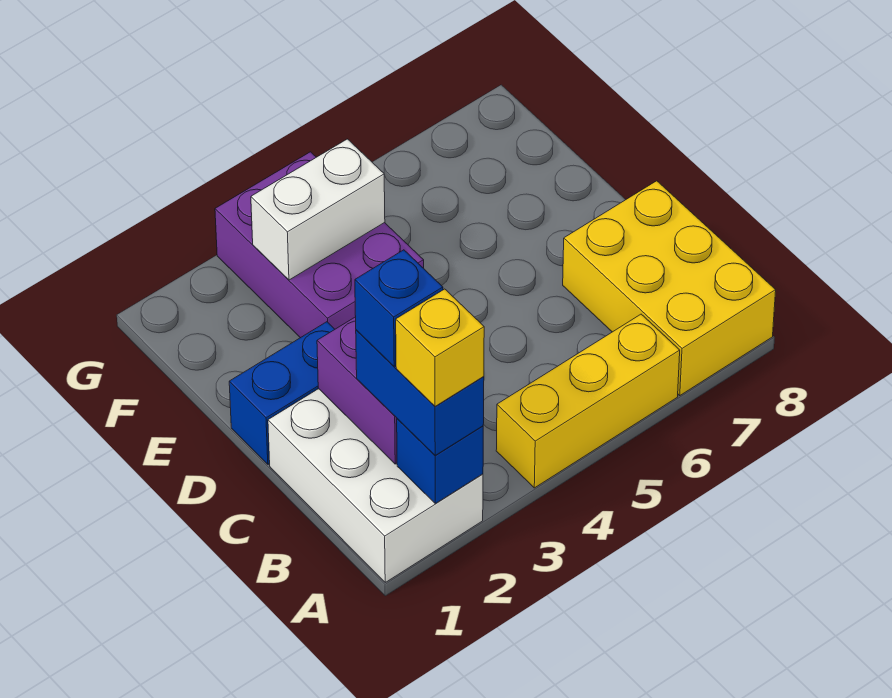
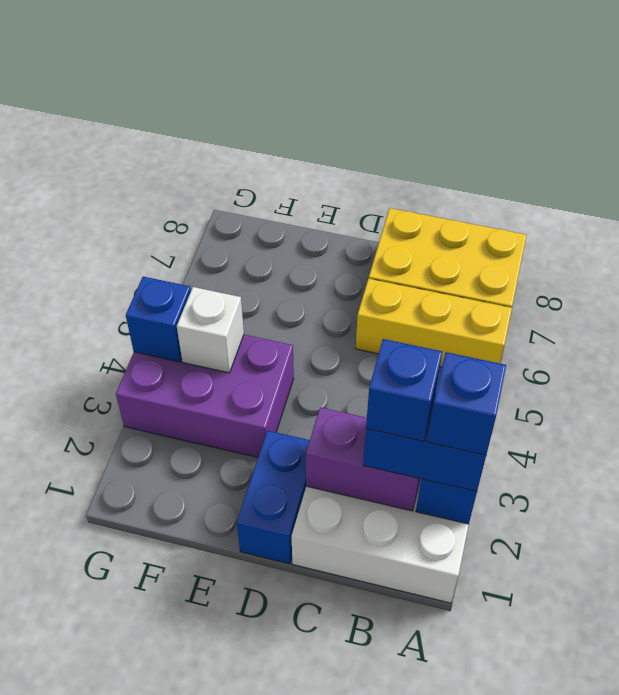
yellow brick A2 level 4 -> blue brick A2 level 4
yellow brick A4:A6 level 1 -> yellow brick A6:C6 level 1
white brick F3:F4 level 2 -> white brick F4 level 2
none -> blue brick G4 level 2

